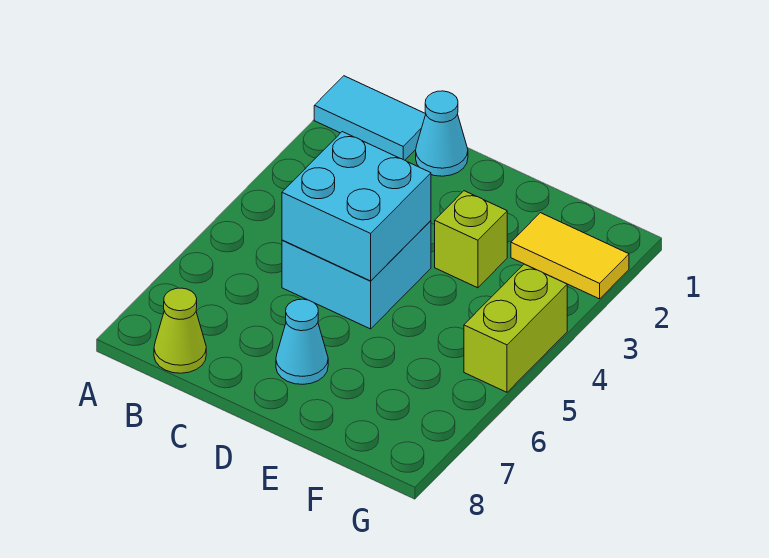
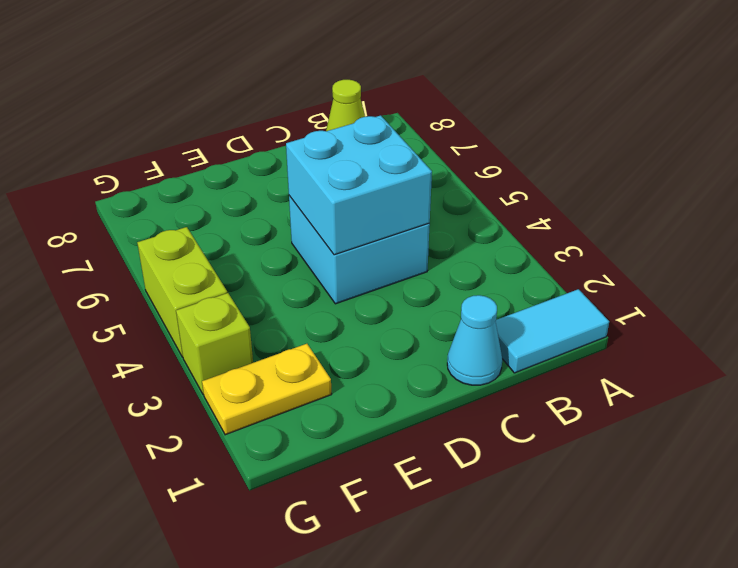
cyan cone D7 level 1 -> none
lime brick E3 level 1 -> lime brick G3 level 1
yellow tile F2:G2 level 1 -> yellow plate F2:G2 level 1

